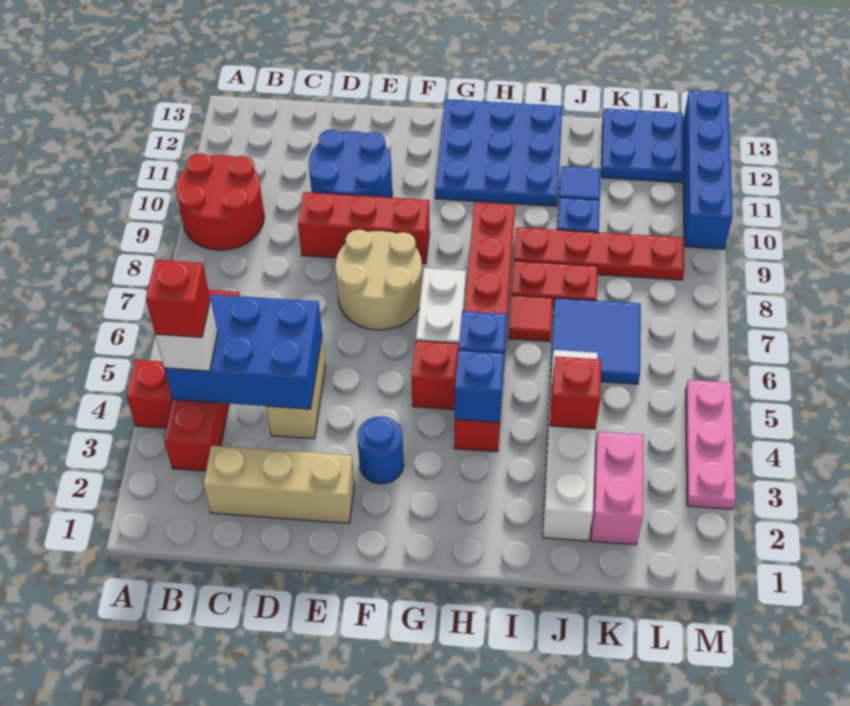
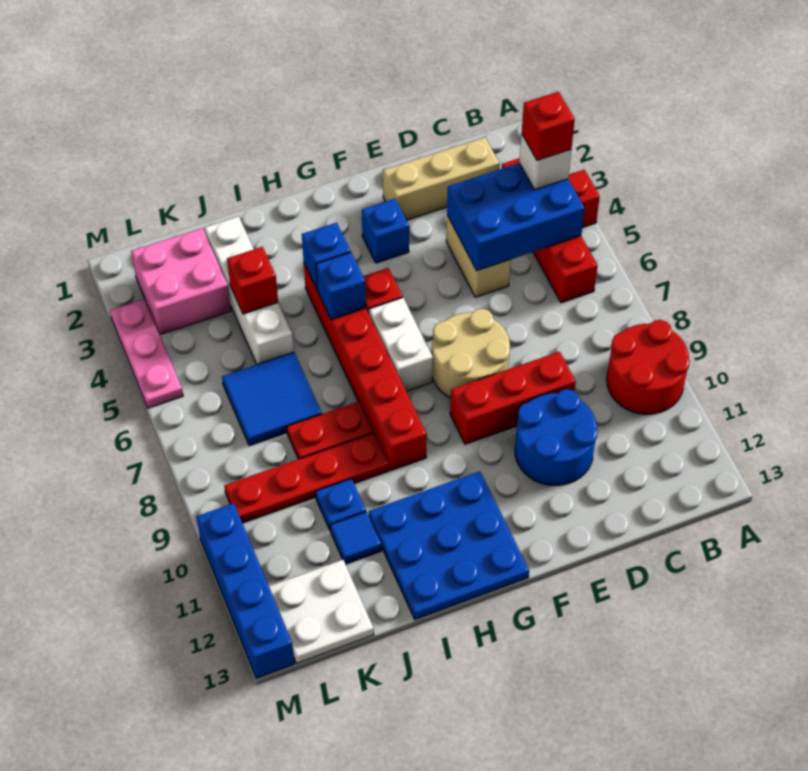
blue round brick F3 level 1 -> blue brick F3 level 1
red tile I7 level 1 -> none
pink brick K2:K3 level 1 -> pink brick K2:L3 level 1
blue plate K12:L13 level 1 -> white plate K12:L13 level 1

